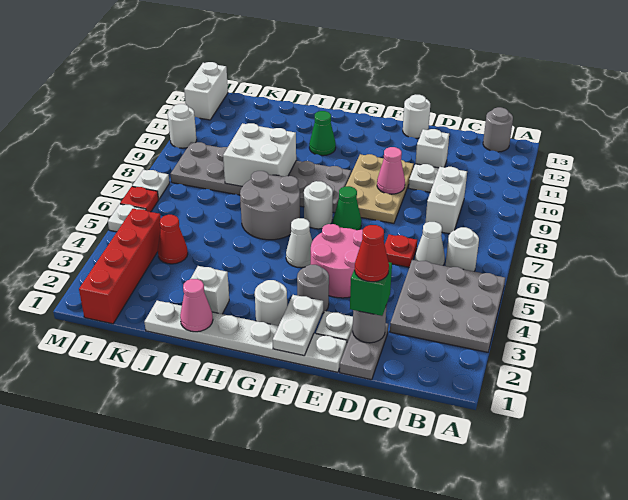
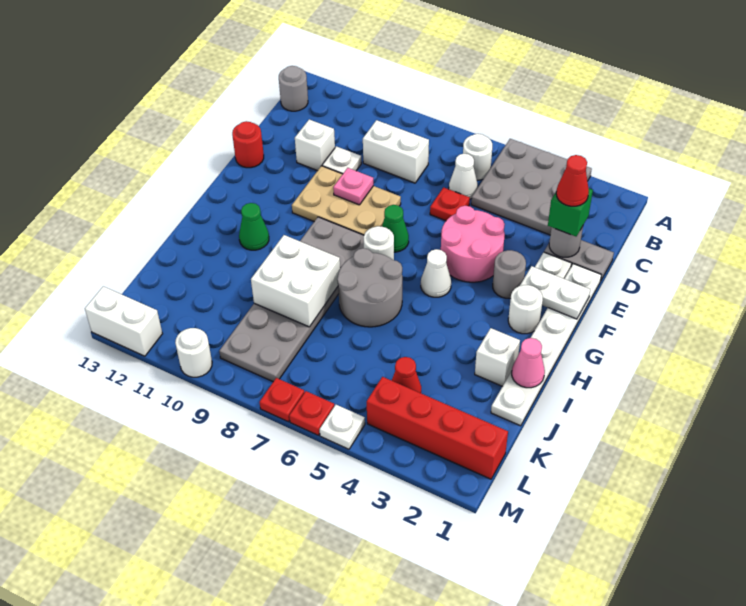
pink cone E9 level 2 -> pink plate E9 level 2
white round brick E13 level 1 -> red round brick E13 level 1
white plate M7 level 1 -> red plate M7 level 1

